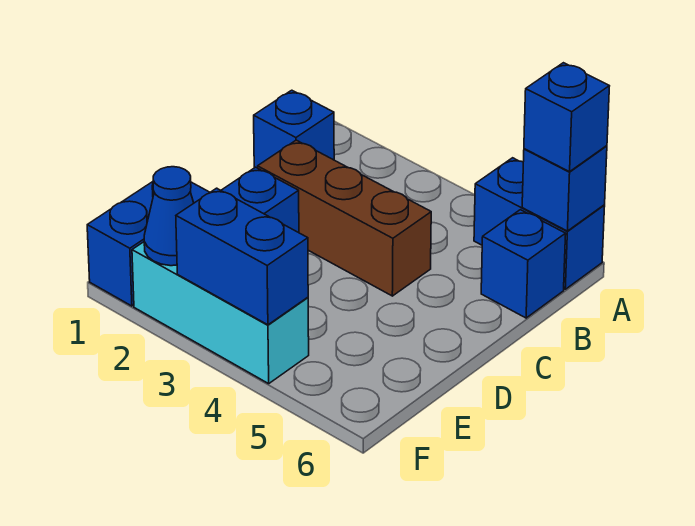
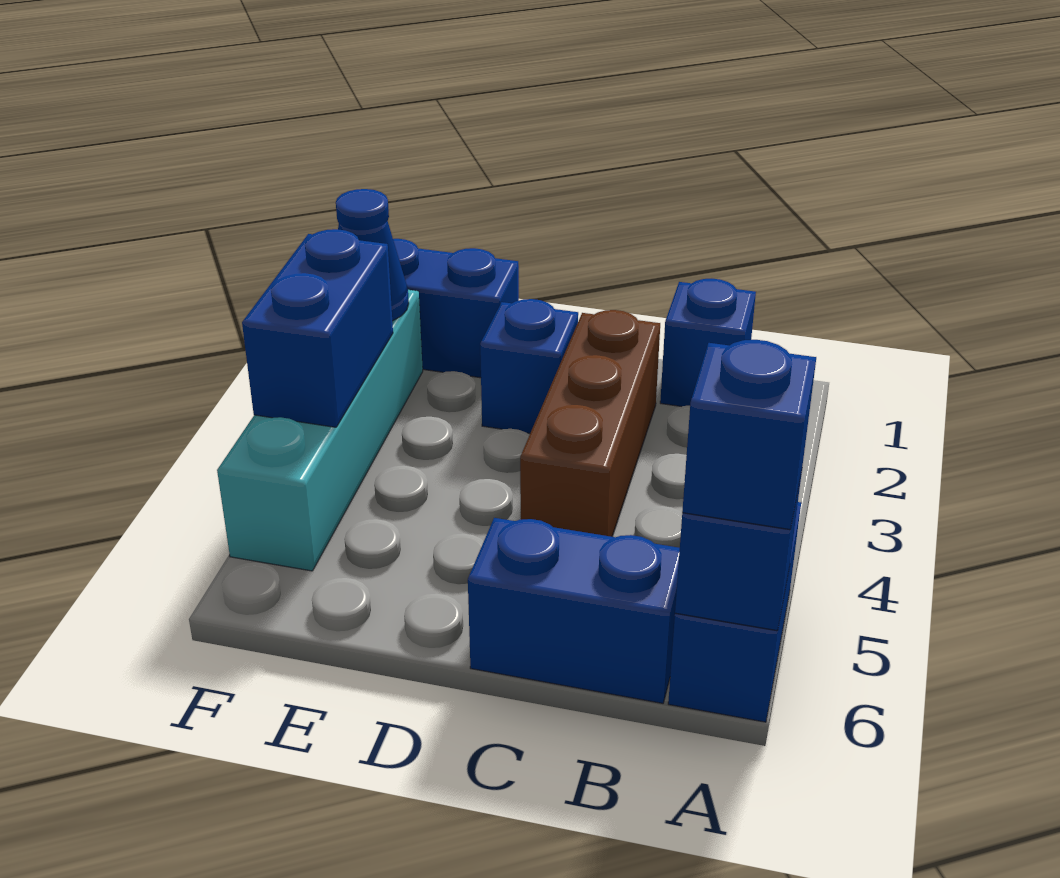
blue brick B6 level 1 -> blue brick B6:C6 level 1
cyan brick F2:F4 level 1 -> cyan brick F2:F5 level 1

